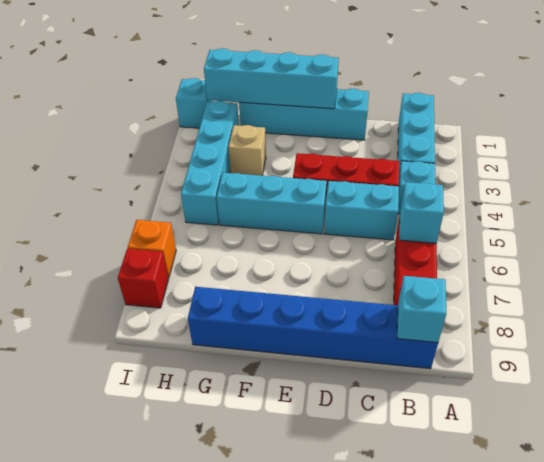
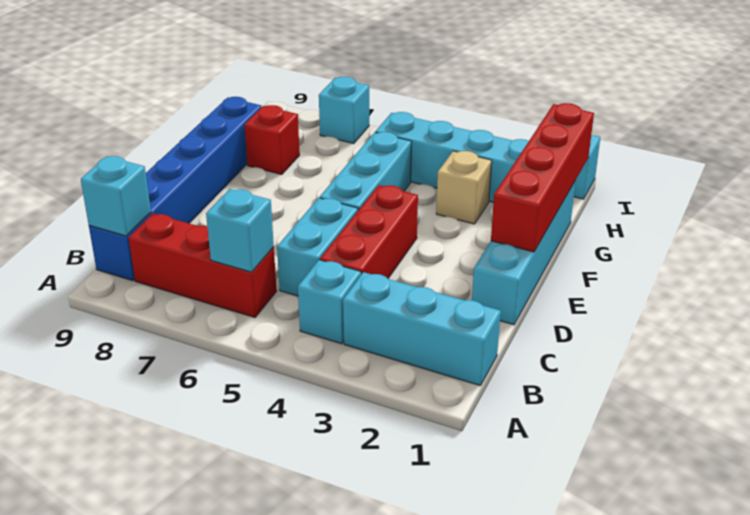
cyan brick E1:H1 level 2 -> red brick E1:H1 level 2
orange brick I7 level 1 -> cyan brick I7 level 1
red brick I8 level 1 -> red brick G8 level 1

